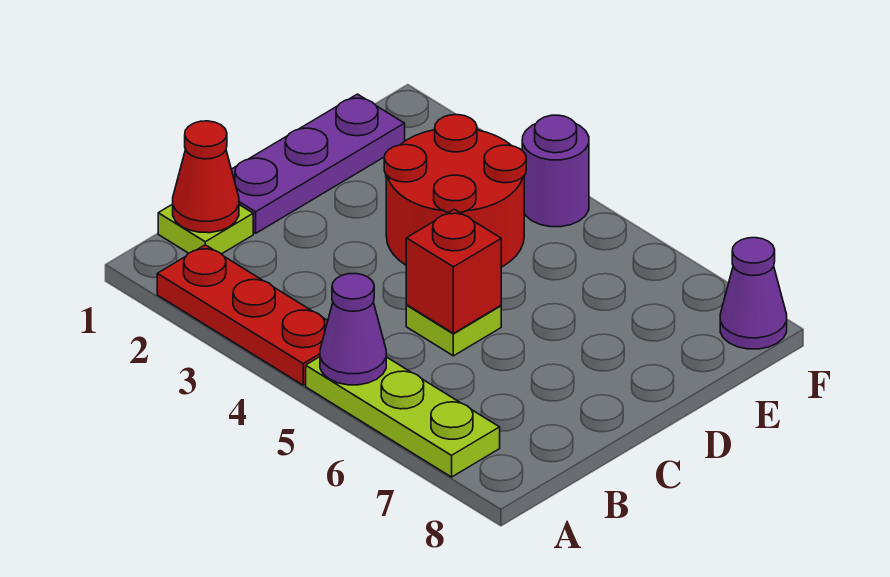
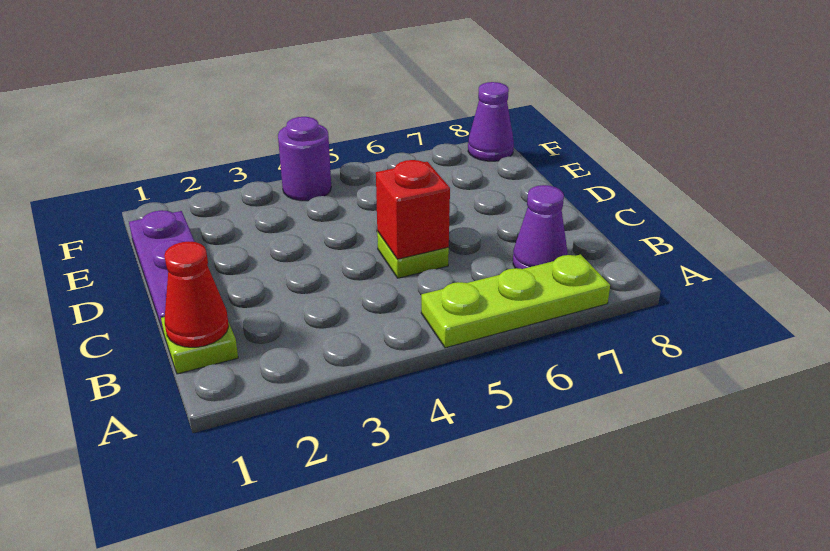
red plate A2:A4 level 1 -> none
purple cone A5 level 2 -> purple cone B7 level 1
red round brick D3:E4 level 1 -> none

